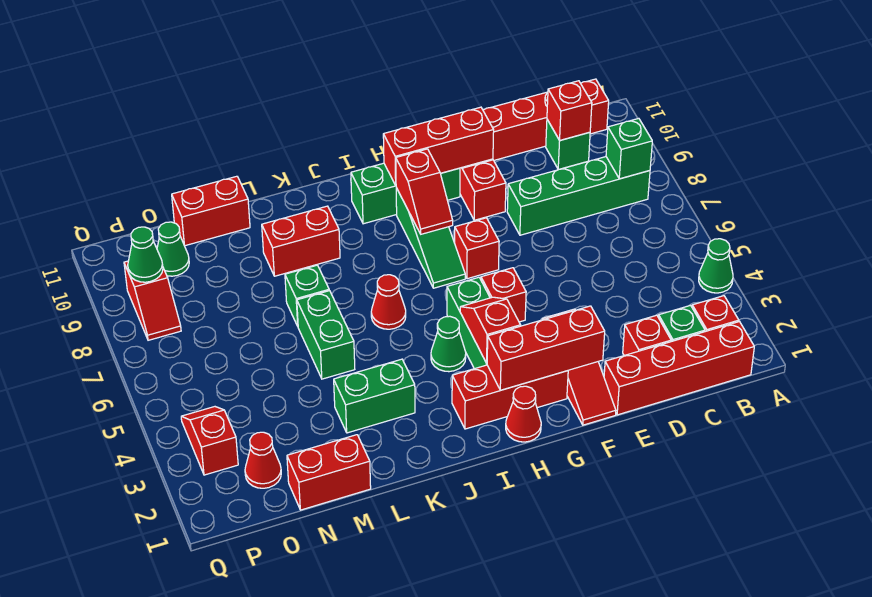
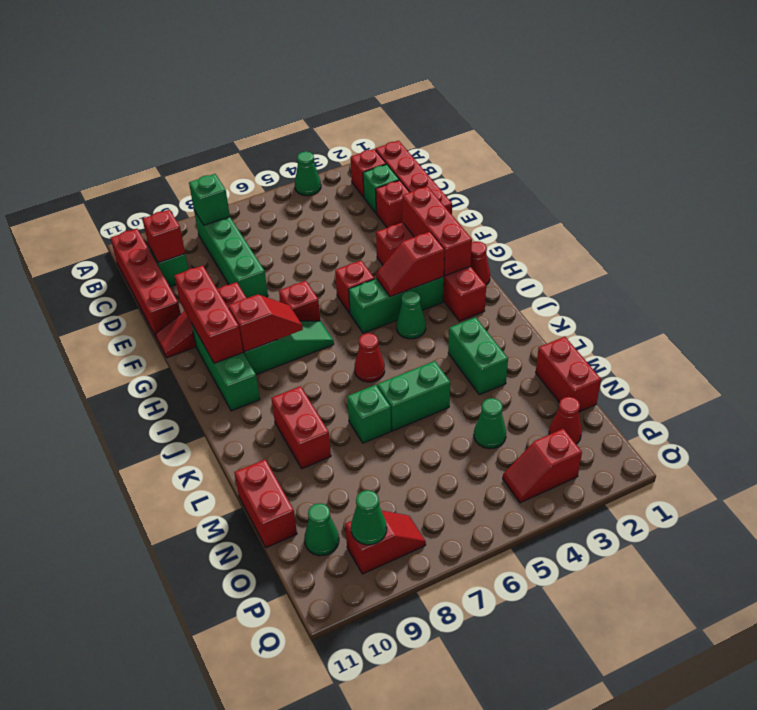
none -> green cone N4 level 1

